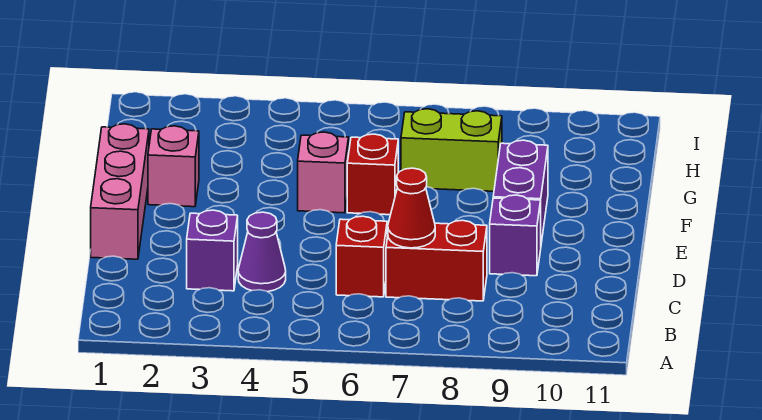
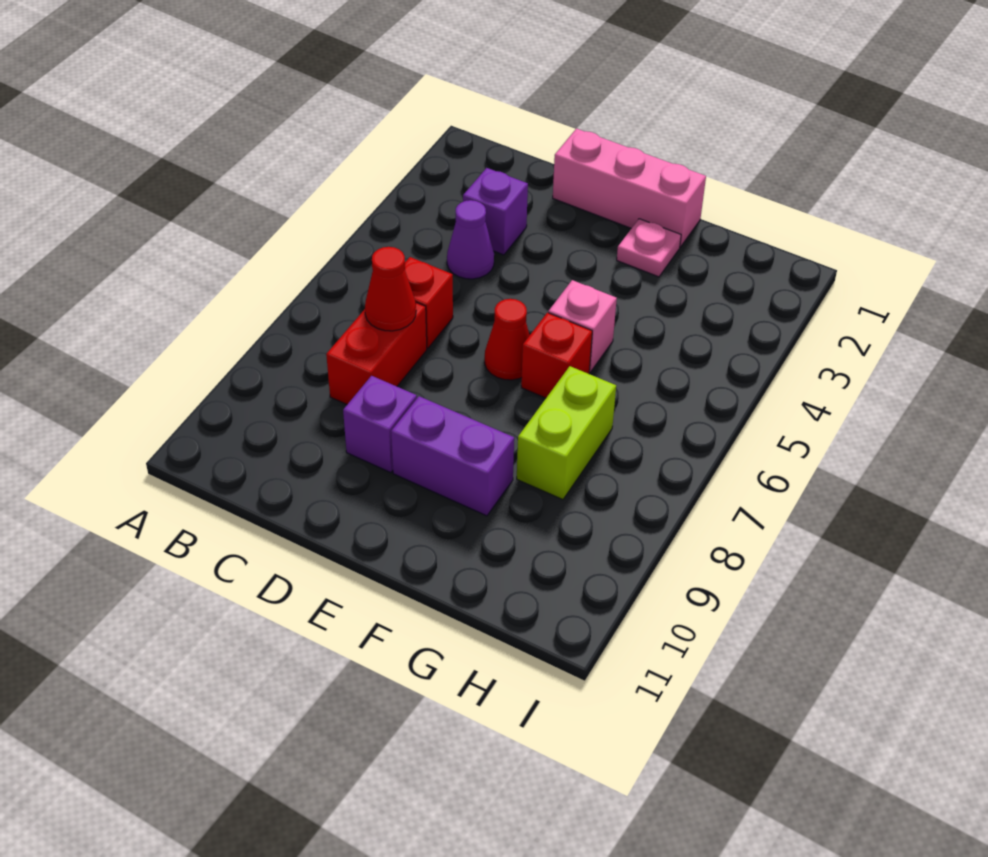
none -> red cone E6 level 1
pink brick F2 level 1 -> pink plate F2 level 1

